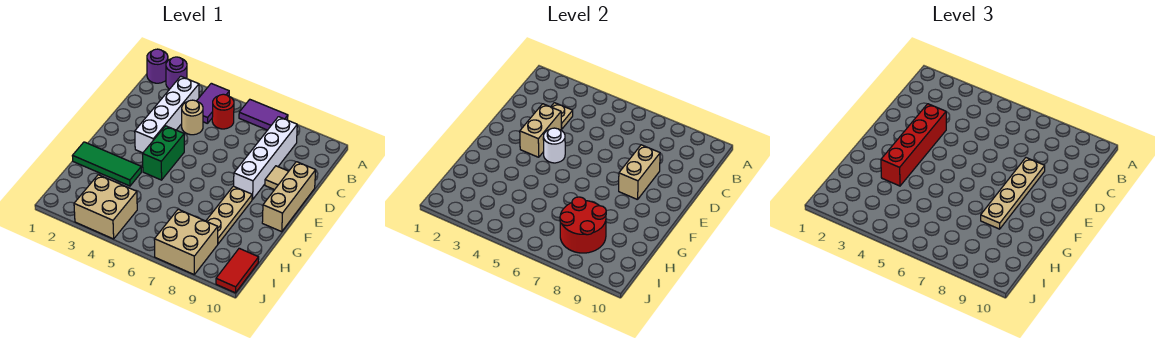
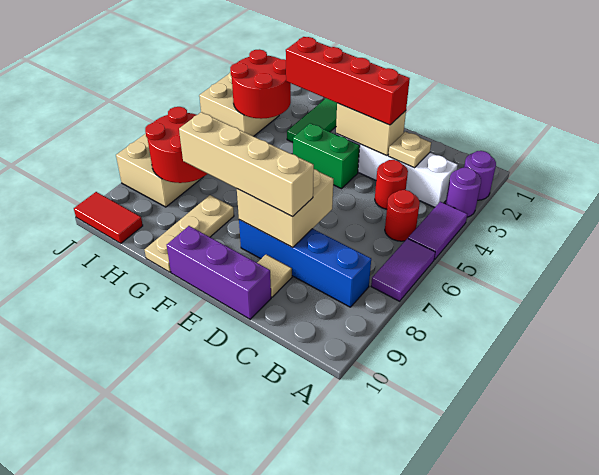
purple round brick A1 level 1 -> purple round brick A3 level 1
purple tile A4:B4 level 1 -> purple tile A4:A5 level 1
white brick B8:E8 level 1 -> blue brick B8:E8 level 1
tan round brick C4 level 1 -> red round brick C4 level 1
tan brick D8:E8 level 2 -> tan brick D7:E8 level 2
tan plate D8:G8 level 3 -> tan brick D8:G8 level 3
tan brick D10:F10 level 1 -> purple brick D10:F10 level 1
white round brick E4 level 2 -> none
tan plate F8:H8 level 1 -> tan plate G8:G10 level 1
none -> red round brick H3:I4 level 2

